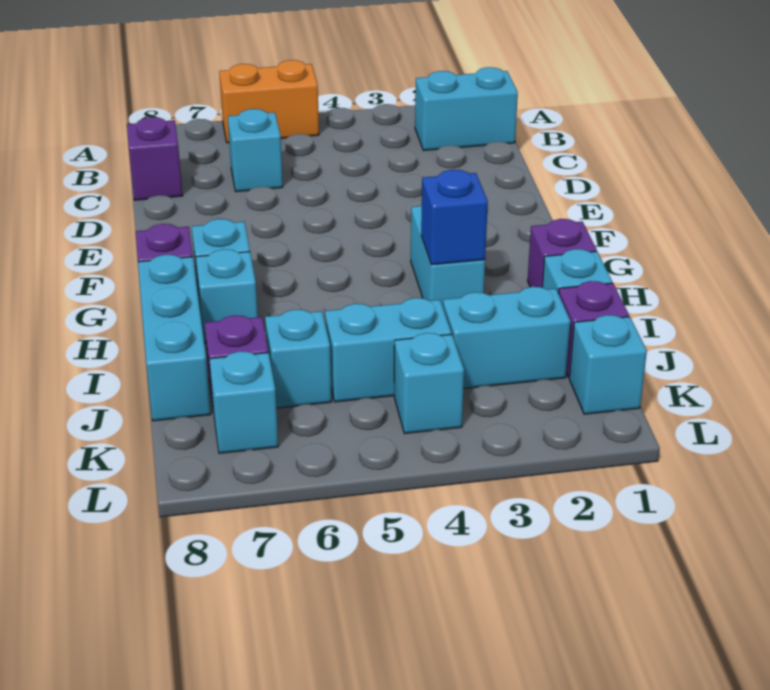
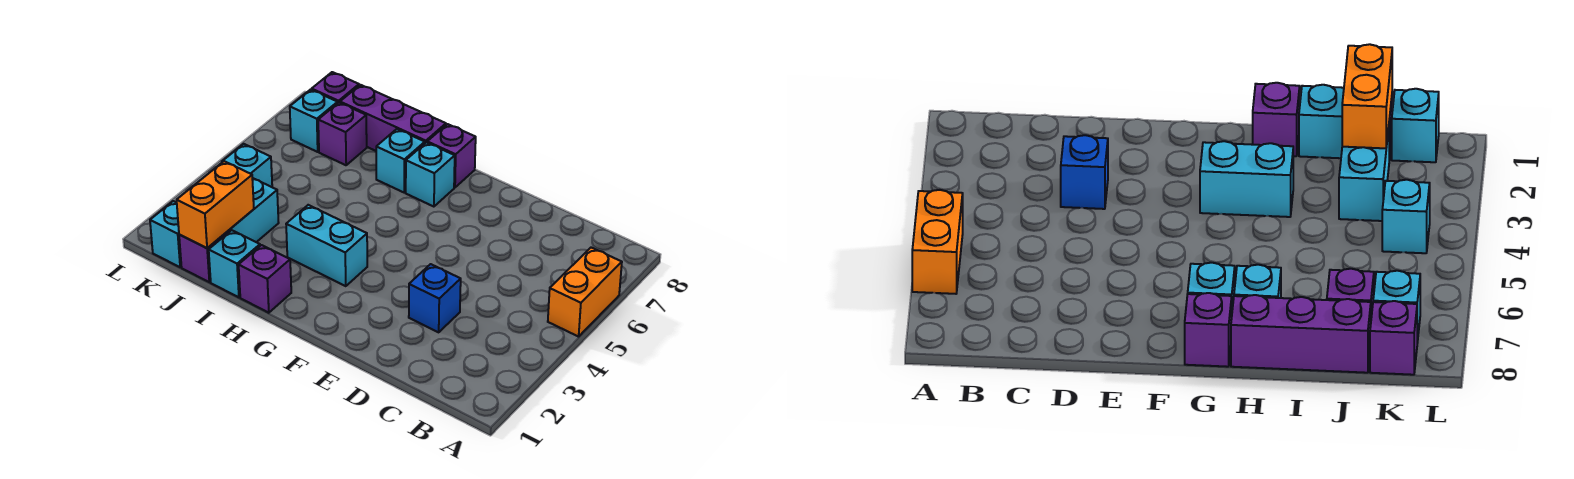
cyan brick B1:B2 level 1 -> none
cyan brick C6 level 1 -> none
purple brick C8 level 1 -> purple brick K8 level 1
blue brick H3 level 2 -> blue brick D3 level 1
cyan brick H8:J8 level 1 -> purple brick H8:J8 level 1
none -> orange brick J1:J2 level 2
cyan brick J4:J5 level 1 -> none
cyan brick J6 level 1 -> none

